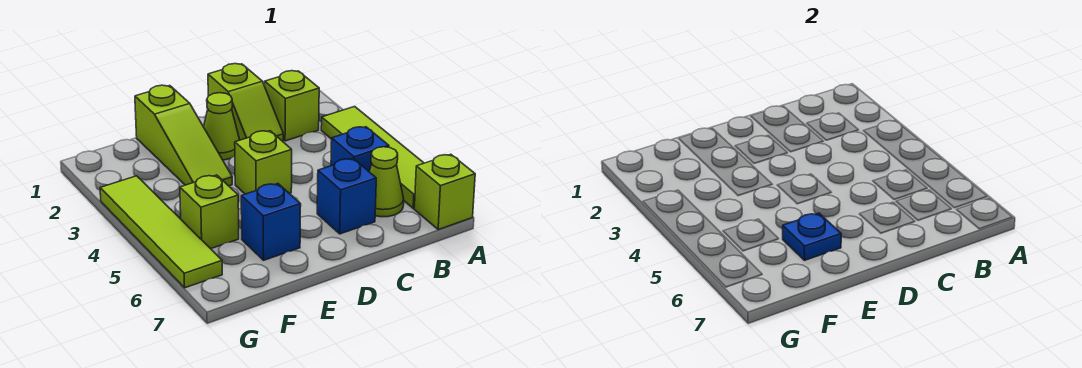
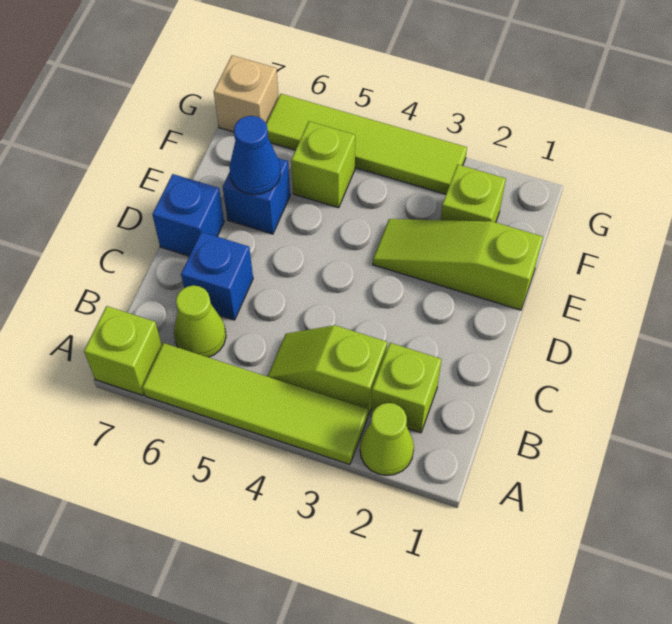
blue brick B5 level 1 -> blue brick D7 level 1
lime slope C1:C2 level 1 top 1 -> lime slope B3:B4 level 1 top 3
lime cone D2 level 1 -> lime cone A2 level 1
lime brick D4 level 1 -> lime brick F2 level 1
blue plate E6 level 2 -> blue cone E6 level 2
none -> tan brick G7 level 1

